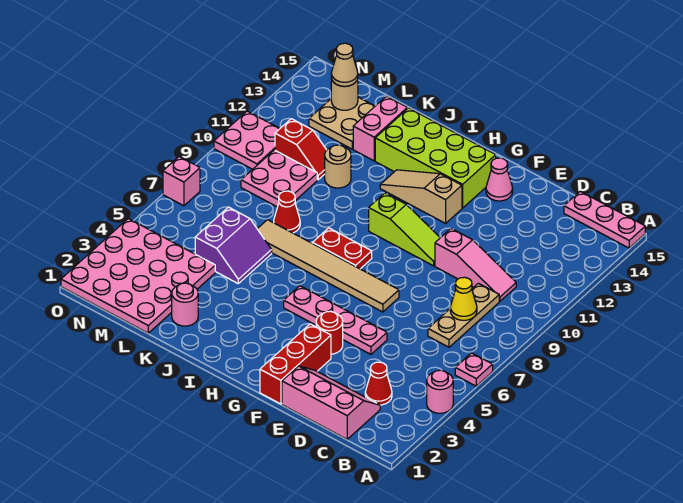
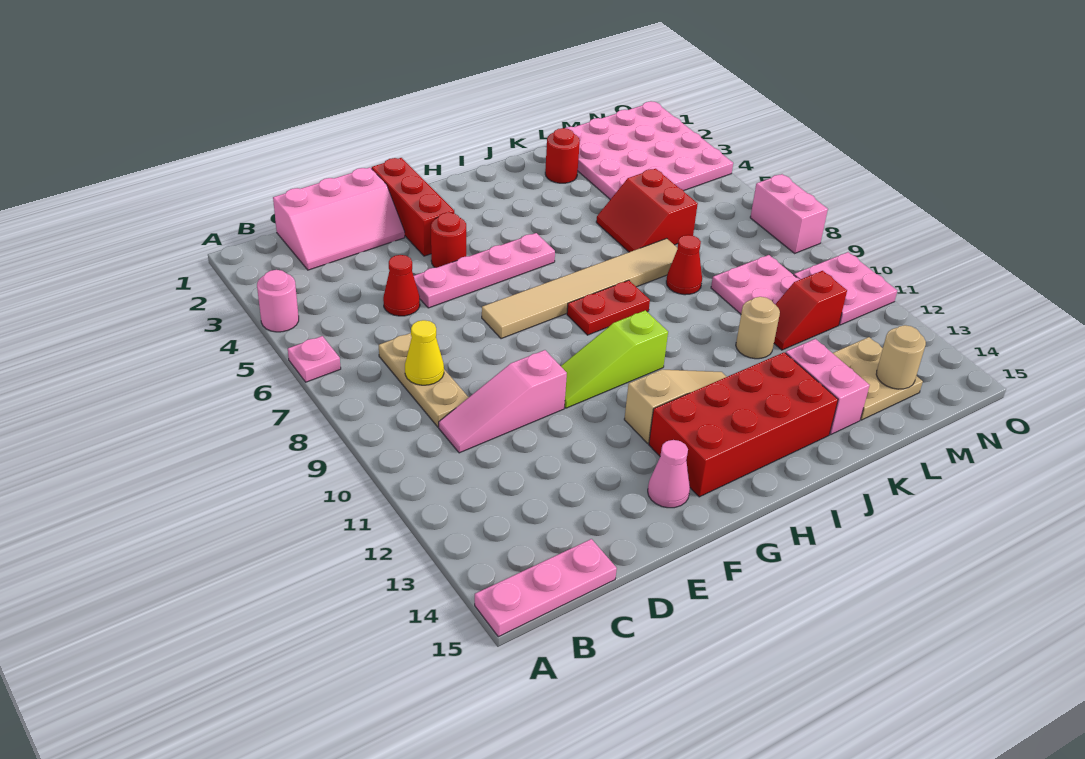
red cone C3 level 1 -> red cone D5 level 1
lime brick G13:J14 level 1 -> red brick G13:J14 level 1
pink round brick K2 level 1 -> red round brick K2 level 1
purple slope K5:L6 level 1 top L -> red slope K5:L6 level 1 top L
tan cone M14 level 3 -> none
pink brick O7 level 1 -> pink brick O7:O8 level 1

